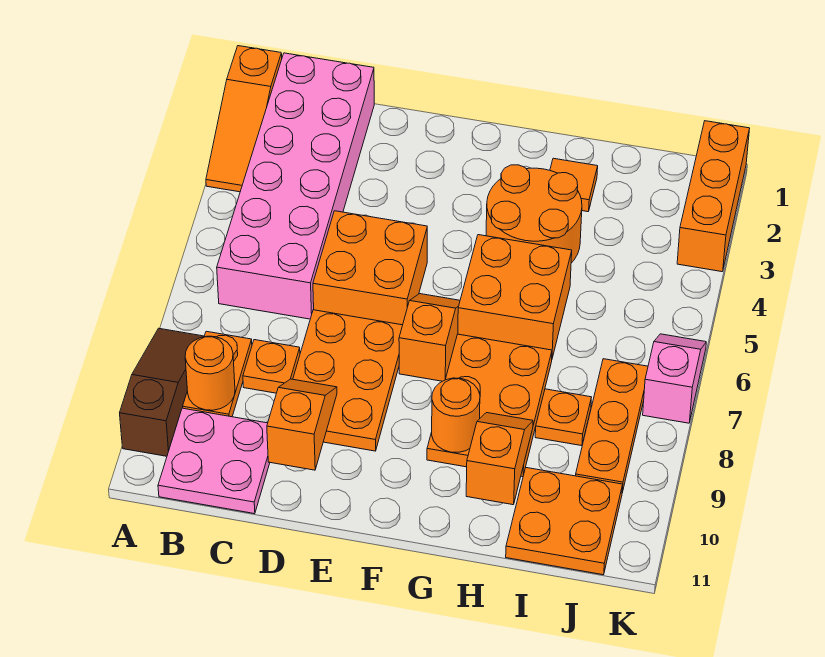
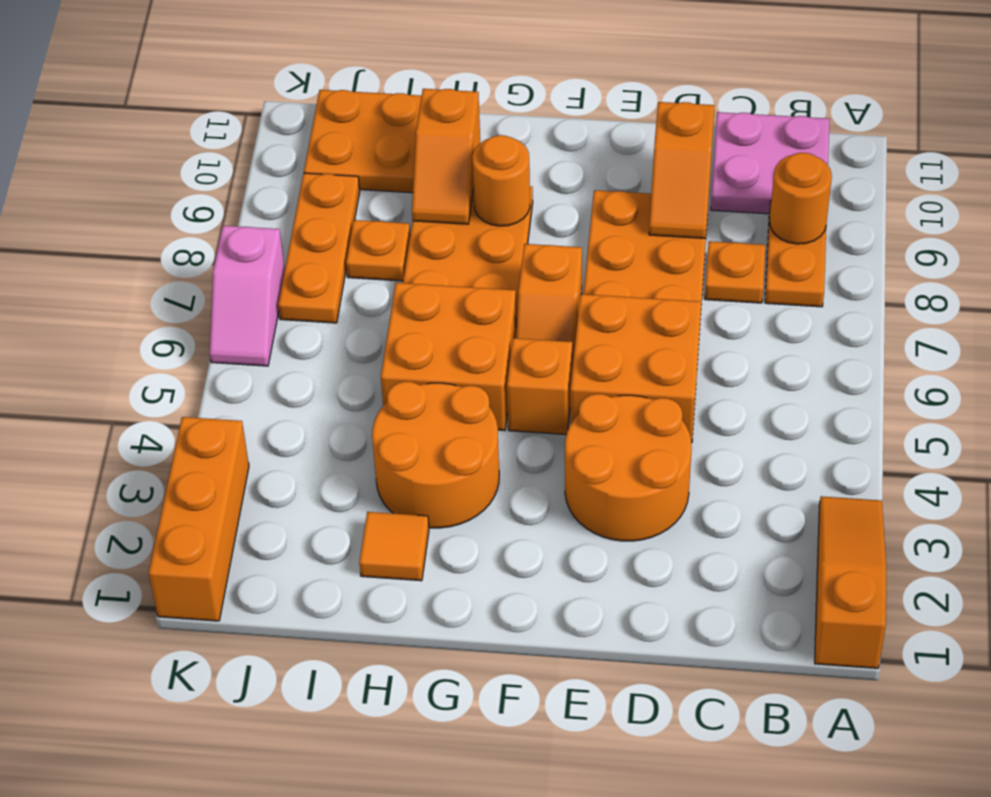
brown slope A8:A10 level 1 top 10 -> none
pink brick B1:C6 level 1 -> none
none -> orange round brick D3:E4 level 1
none -> orange brick F5 level 1

